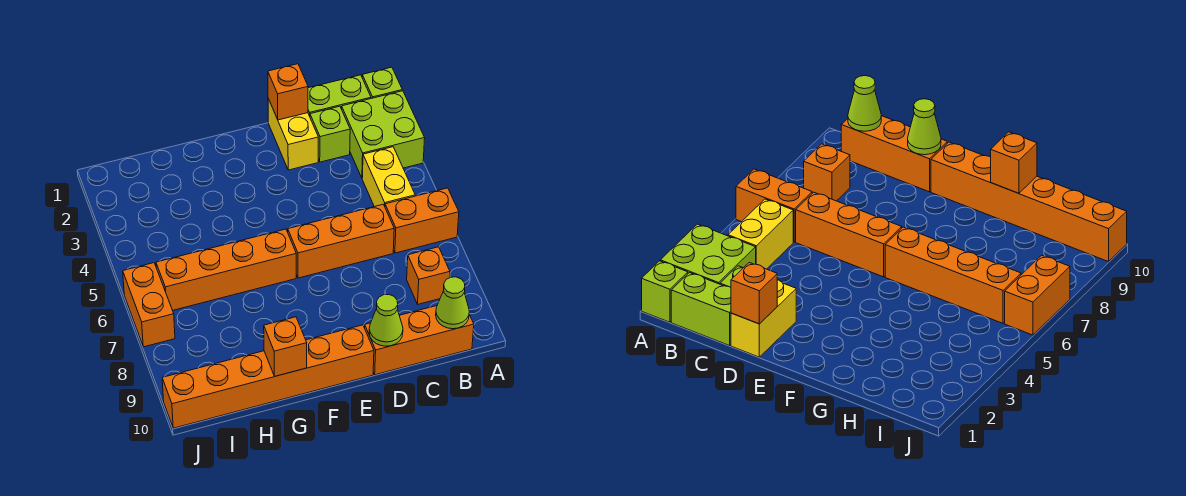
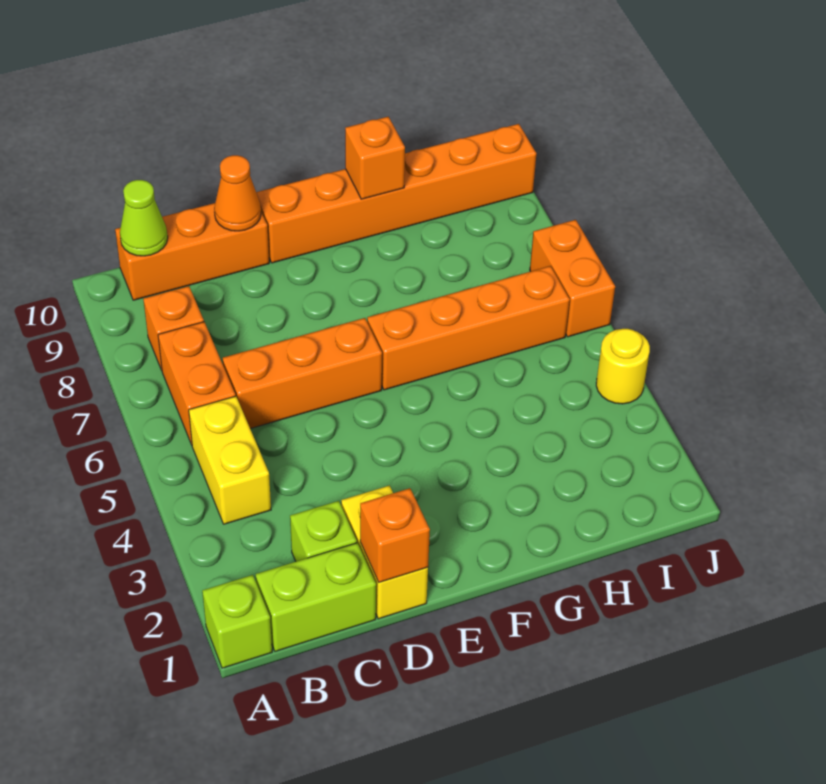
lime brick A2:B3 level 1 -> none
orange brick A6:B6 level 1 -> orange brick B6:B7 level 1
lime cone D10 level 2 -> orange cone D10 level 2
none -> yellow round brick J4 level 1

